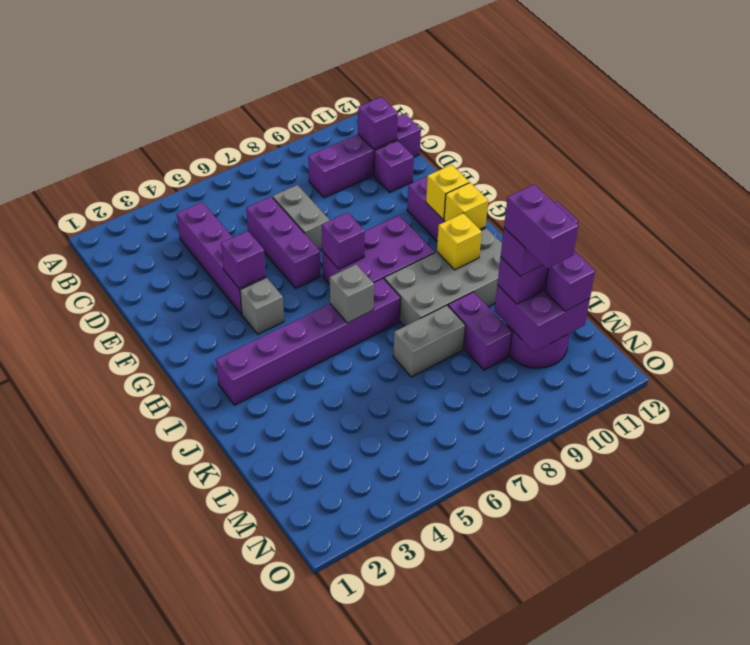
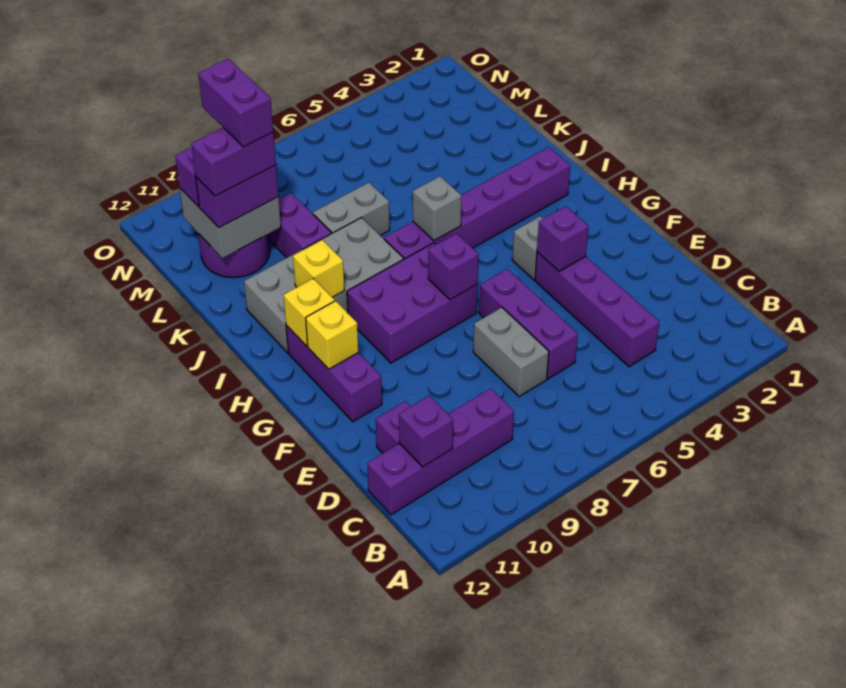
purple brick L10:M11 level 2 -> grey brick L10:M11 level 2

